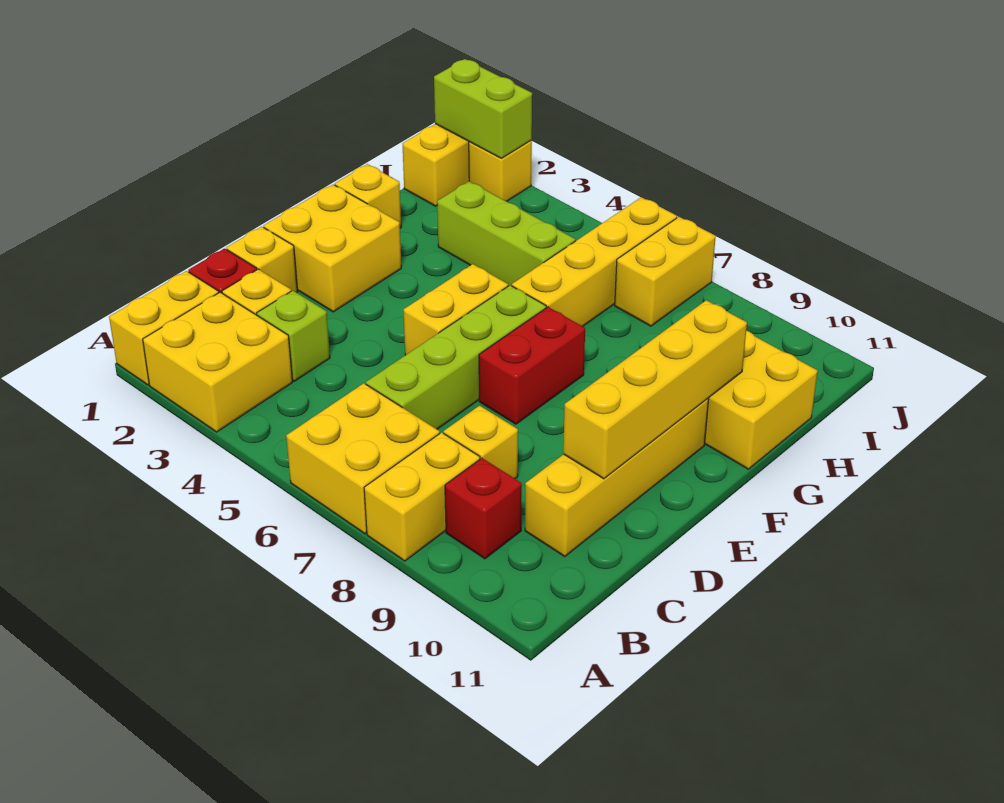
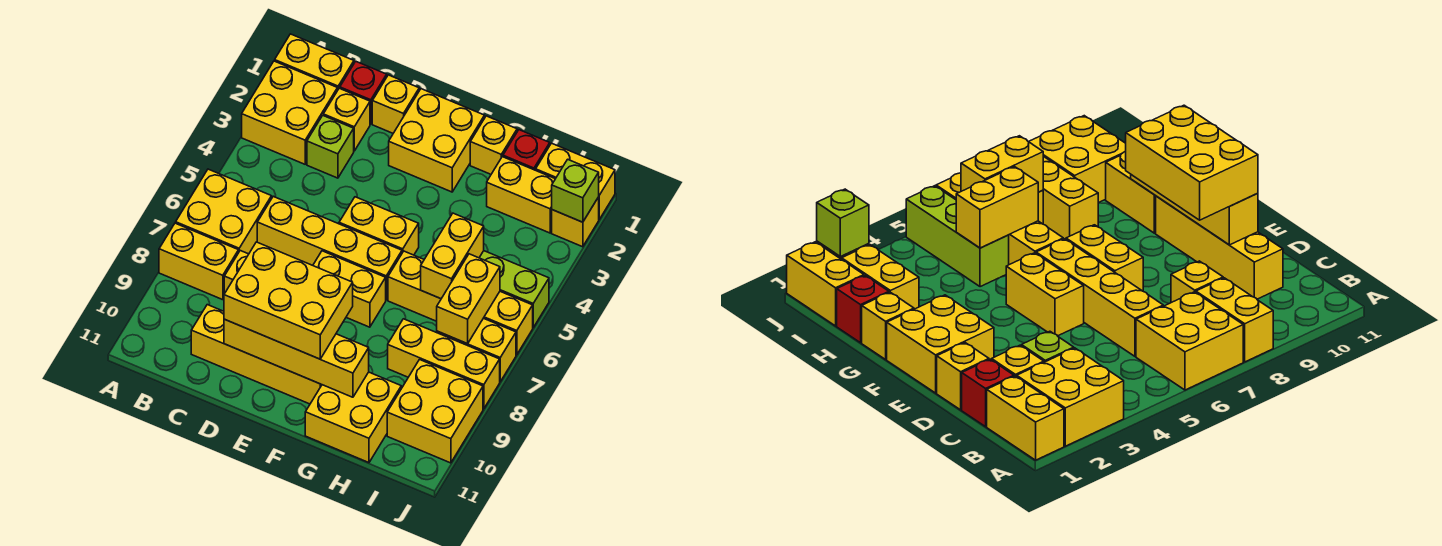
red brick B9 level 1 -> red brick H1 level 1
lime brick C6:F6 level 1 -> yellow brick C6:F6 level 1
none -> yellow brick D9:F10 level 3
red brick E7:F7 level 1 -> yellow brick E7:F7 level 1
none -> yellow brick H2:I2 level 1
lime brick H3:H5 level 1 -> lime brick H5:J5 level 1
none -> yellow brick H5:H6 level 2
none -> yellow brick H8:J8 level 1
none -> yellow brick I6:I7 level 2
none -> yellow brick I9:J10 level 1
lime brick J1:J2 level 2 -> lime brick J2 level 2

